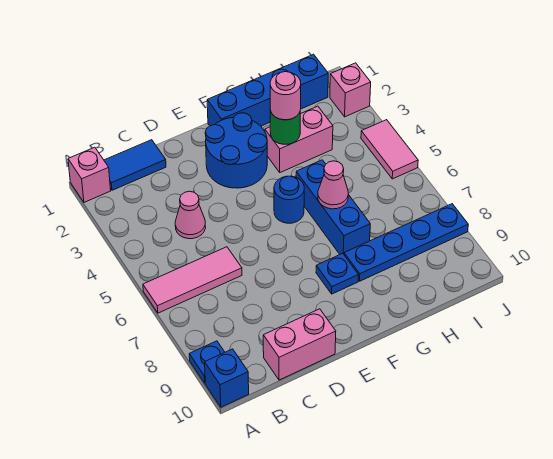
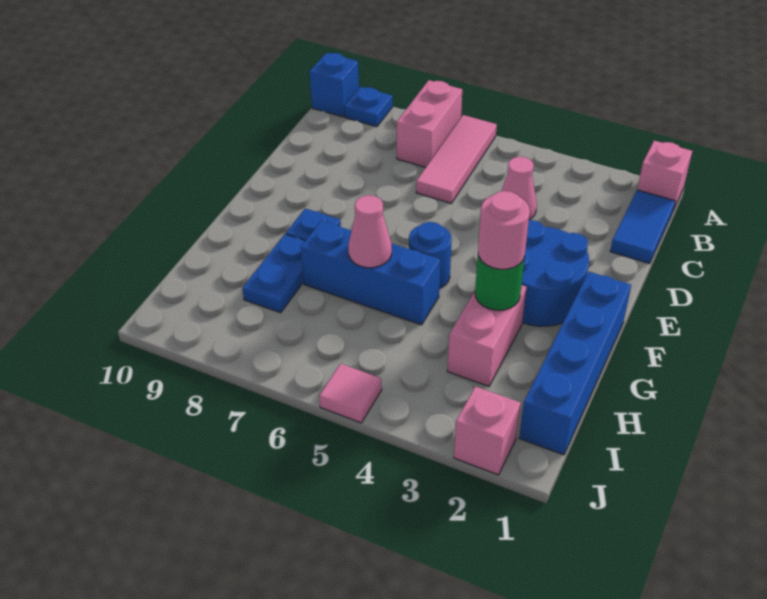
pink brick C10:D10 level 1 -> pink brick A7:B7 level 1
blue plate G8:J8 level 1 -> blue plate G8:H8 level 1
pink tile J4:J5 level 1 -> pink tile J5 level 1

